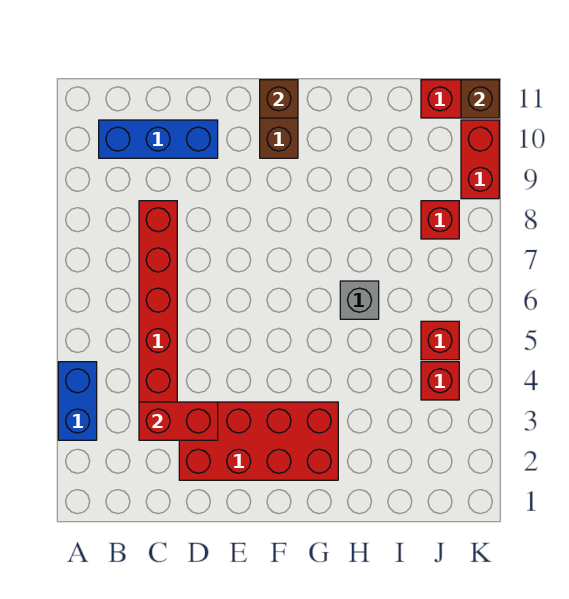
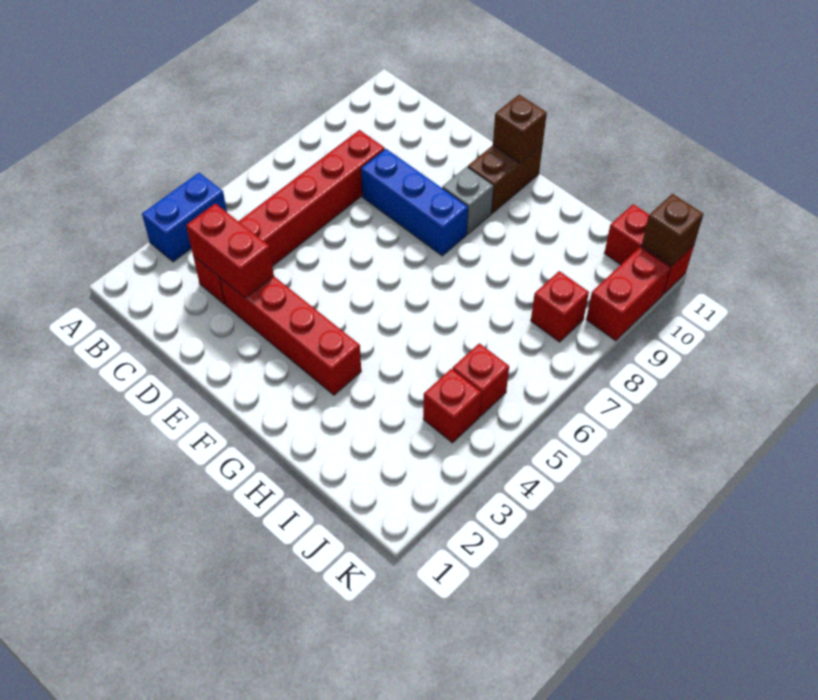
blue brick B10:D10 level 1 -> blue brick D8:F8 level 1
red brick D2:G3 level 1 -> red brick D3:G3 level 1
grey brick H6 level 1 -> grey brick F9 level 1

